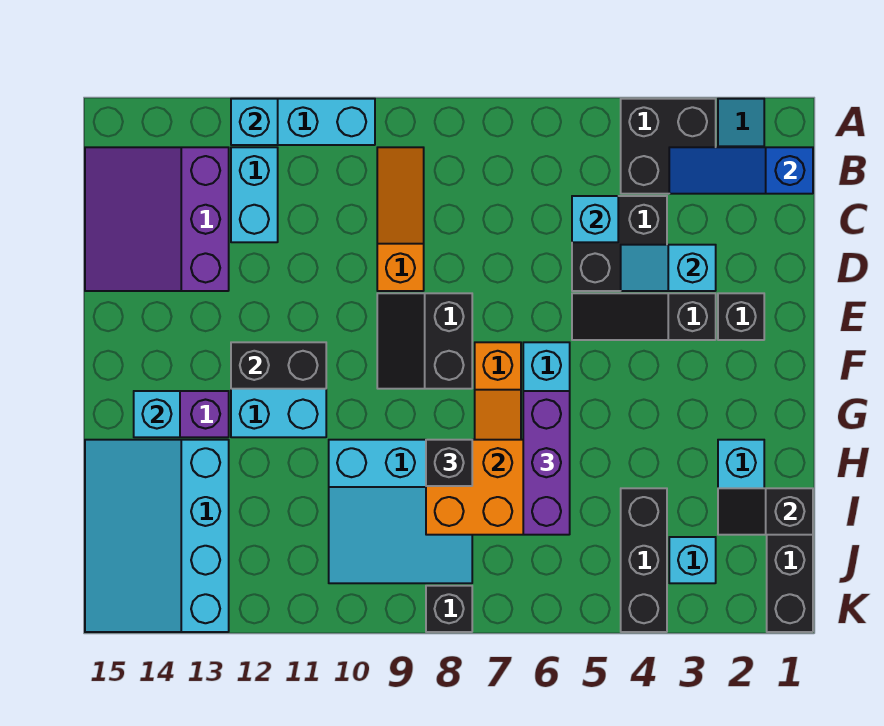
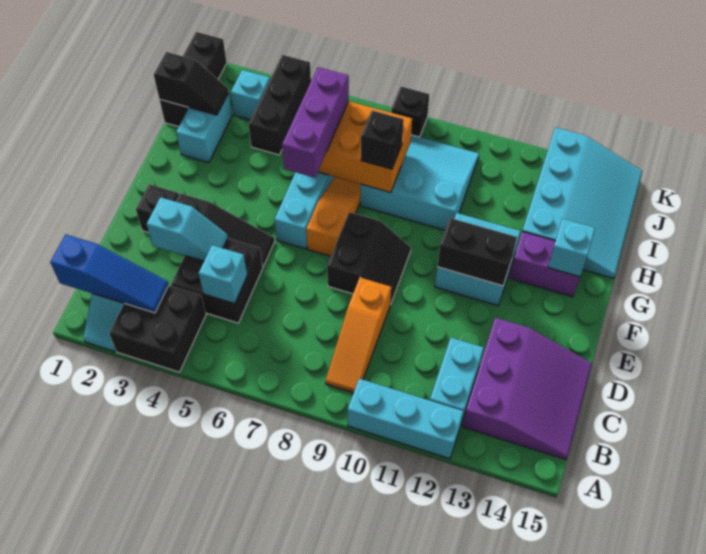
cyan brick A12 level 2 -> none

